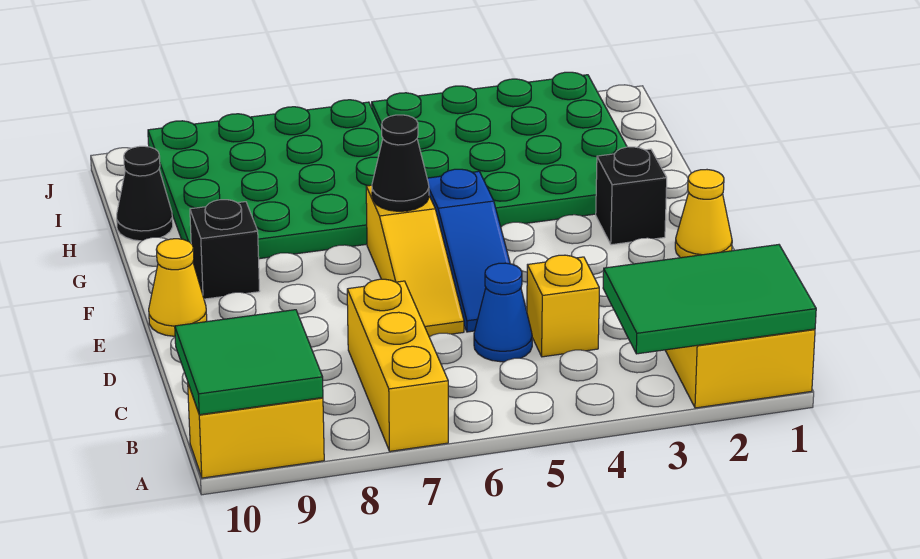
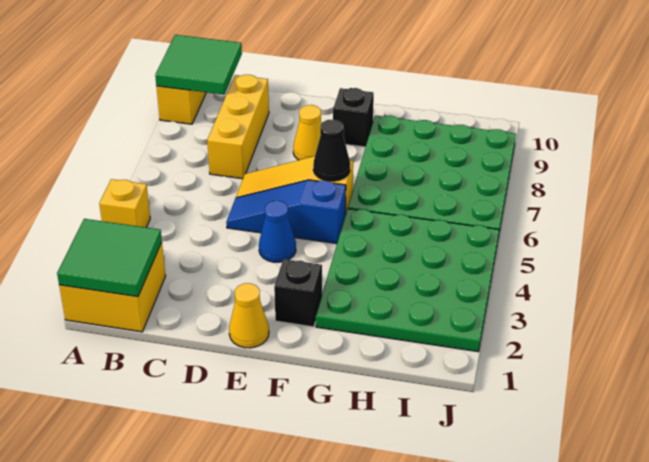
green tile A1:B3 level 2 -> green tile A1:B2 level 2
yellow brick A7:C7 level 1 -> yellow brick C7:C9 level 1
yellow brick C4 level 1 -> yellow brick A4 level 1
blue cone C5 level 1 -> blue cone E4 level 1
yellow cone E10 level 1 -> yellow cone E8 level 1
black cone H10 level 1 -> none

